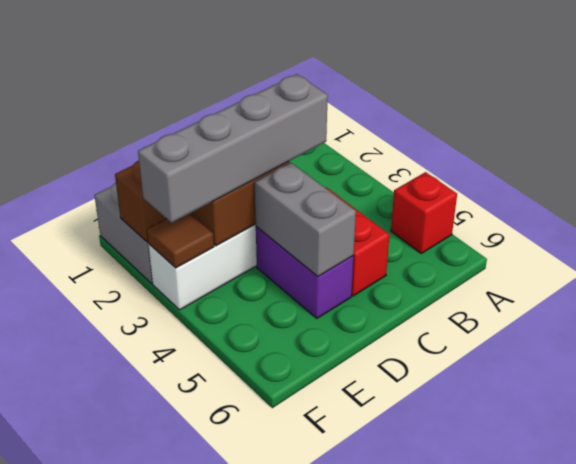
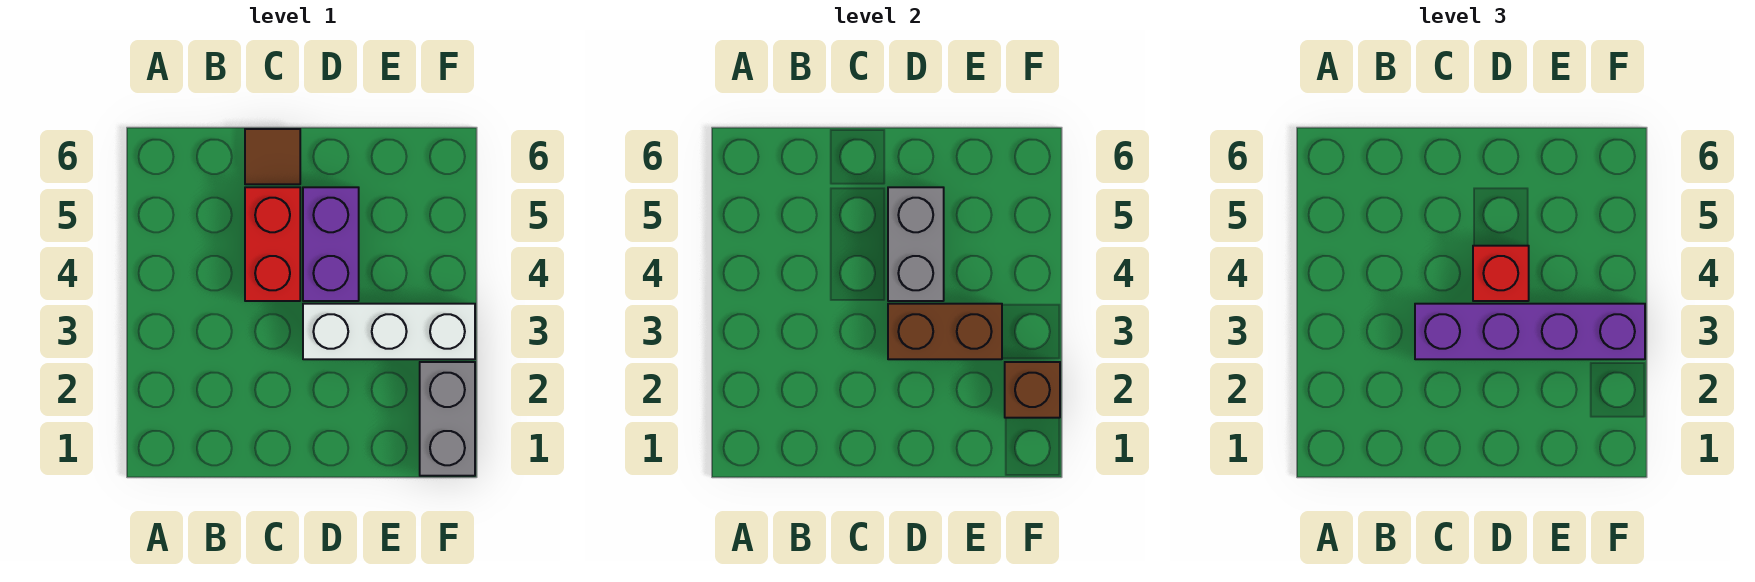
red brick A5 level 1 -> red brick D4 level 3
grey brick C3:F3 level 3 -> purple brick C3:F3 level 3
brown tile F3 level 2 -> brown tile C6 level 1

